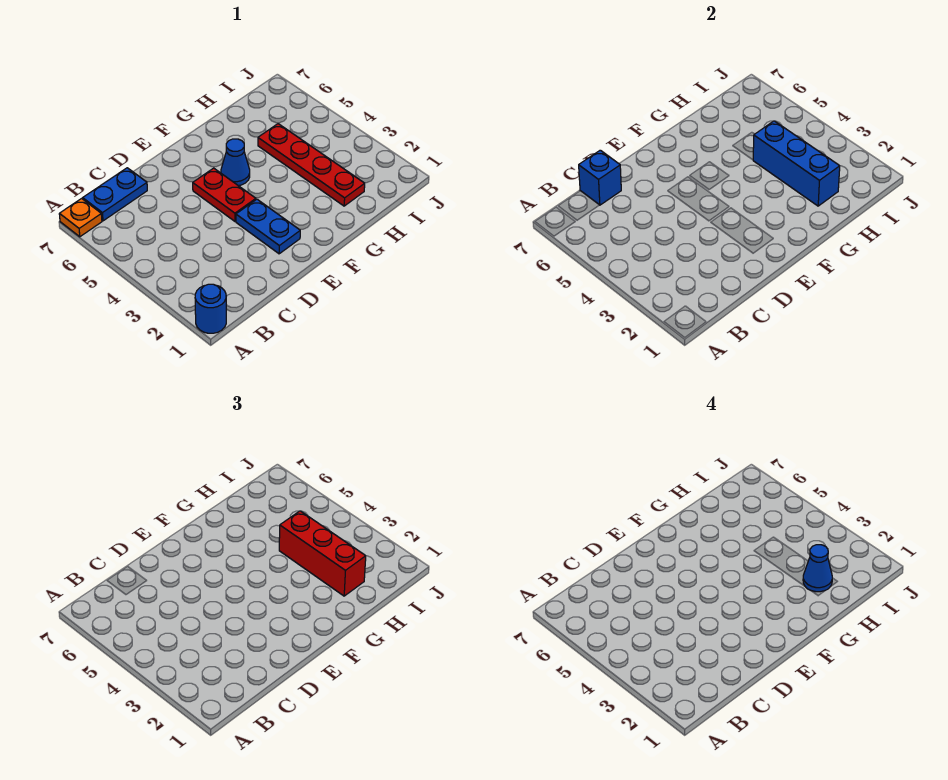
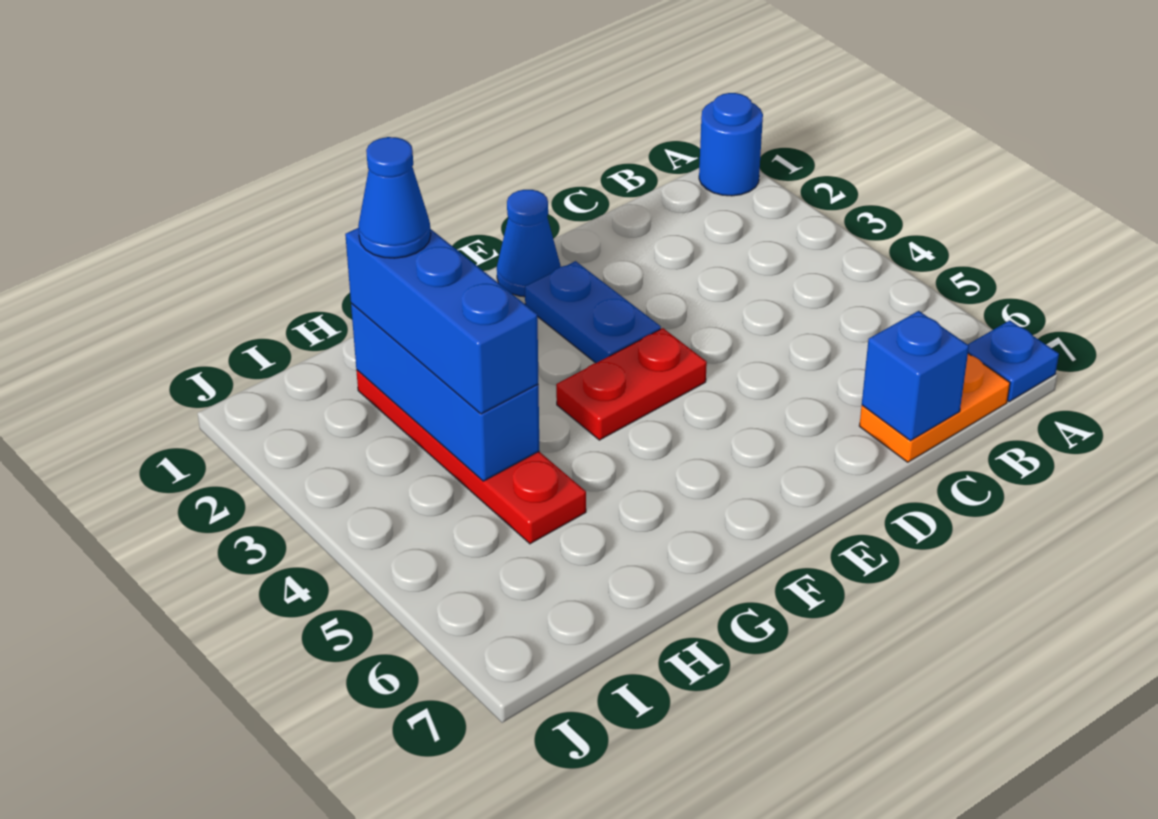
orange plate A7 level 1 -> blue plate A7 level 1
blue plate B7:C7 level 1 -> orange plate B7:C7 level 1
red plate E4:E5 level 1 -> red plate E4:F4 level 1
blue cone F5 level 1 -> blue cone E1 level 1
red brick H2:H4 level 3 -> blue brick H2:H4 level 3

